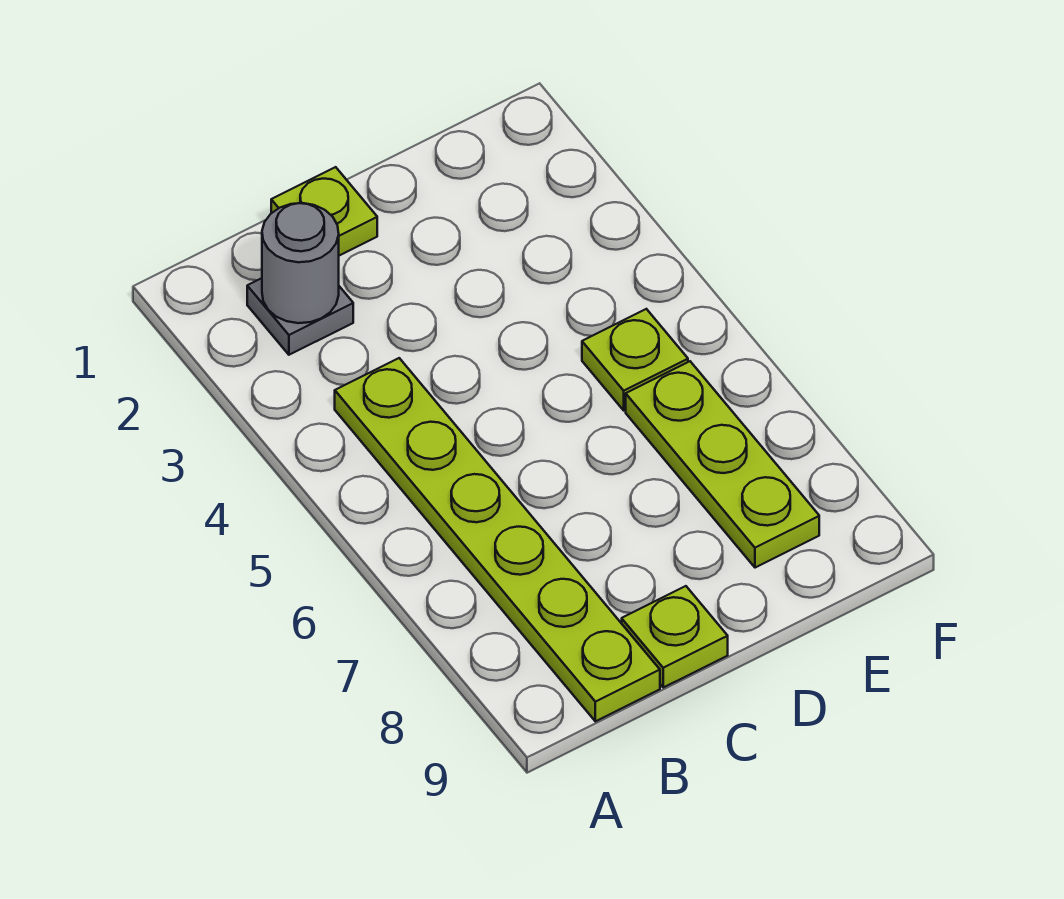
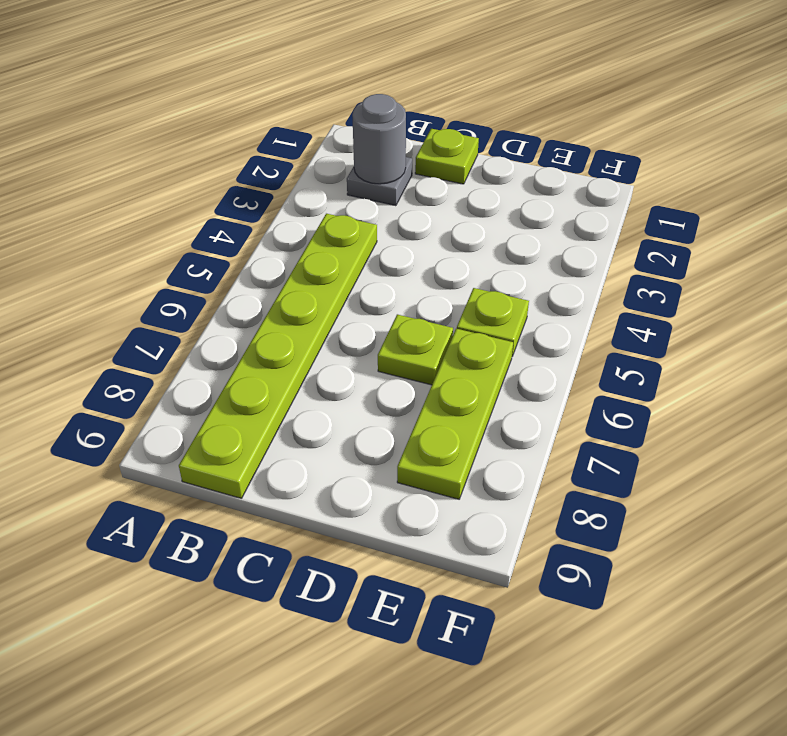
lime plate C9 level 1 -> lime plate D6 level 1

